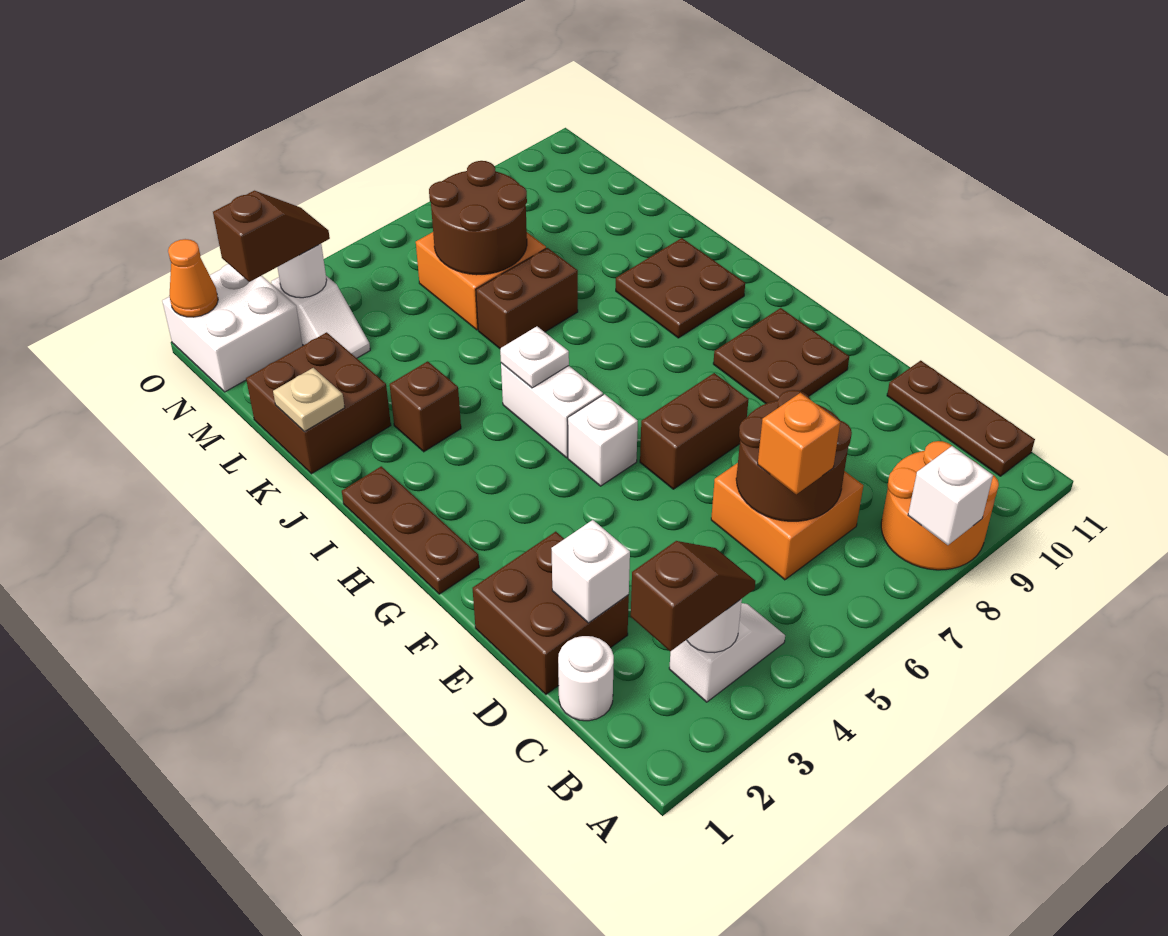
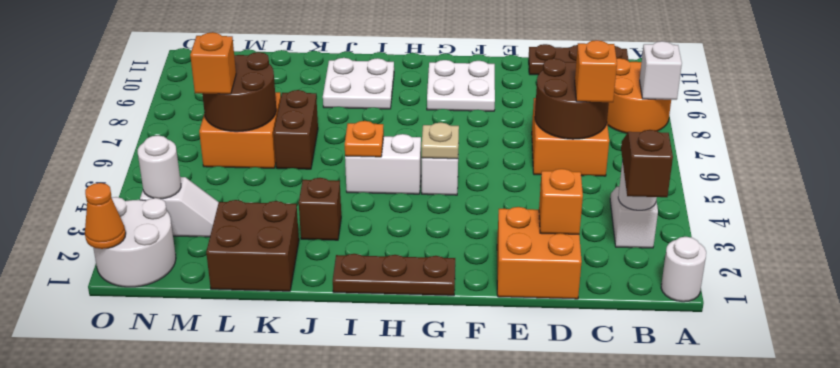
white round brick C1 level 1 -> white round brick A1 level 1
brown brick D1:E2 level 1 -> orange brick D1:E2 level 1
white brick D2 level 2 -> orange brick D2 level 2
brown brick F6:F7 level 1 -> none
brown plate F9:G10 level 1 -> white plate F9:G10 level 1
white plate I5 level 2 -> orange plate I5 level 2
brown plate I9:J10 level 1 -> white plate I9:J10 level 1
tan plate K1 level 2 -> tan plate G5 level 2
none -> orange brick M6 level 3
white brick N1:O2 level 1 -> white round brick N1:O2 level 1
brown slope N2:N3 level 3 top 2 -> none

